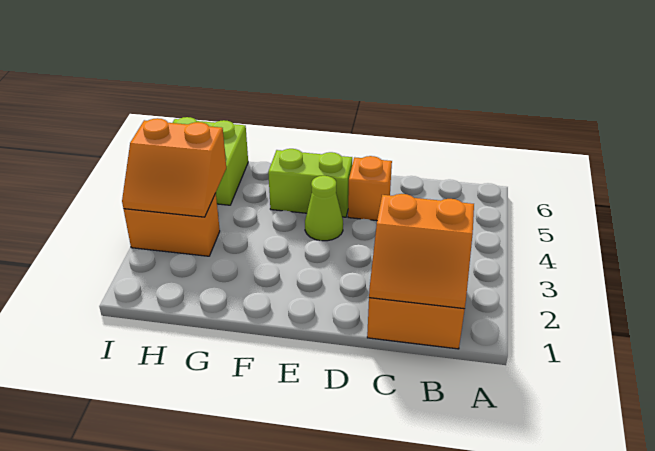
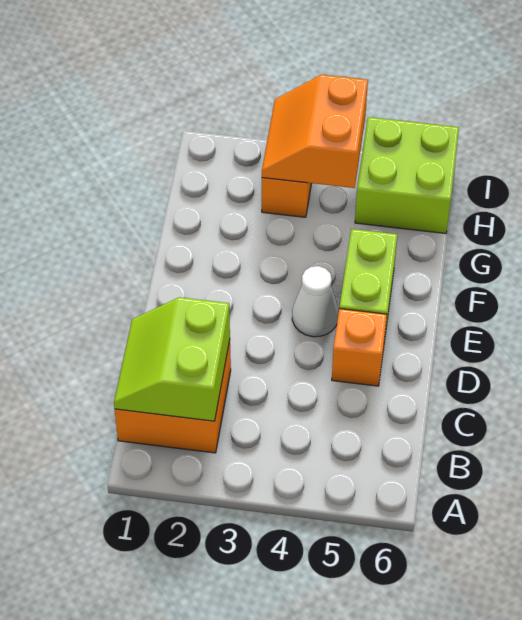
orange slope B1:C2 level 2 top 2 -> lime slope B1:C2 level 2 top 2
lime cone E4 level 1 -> white cone E4 level 1

